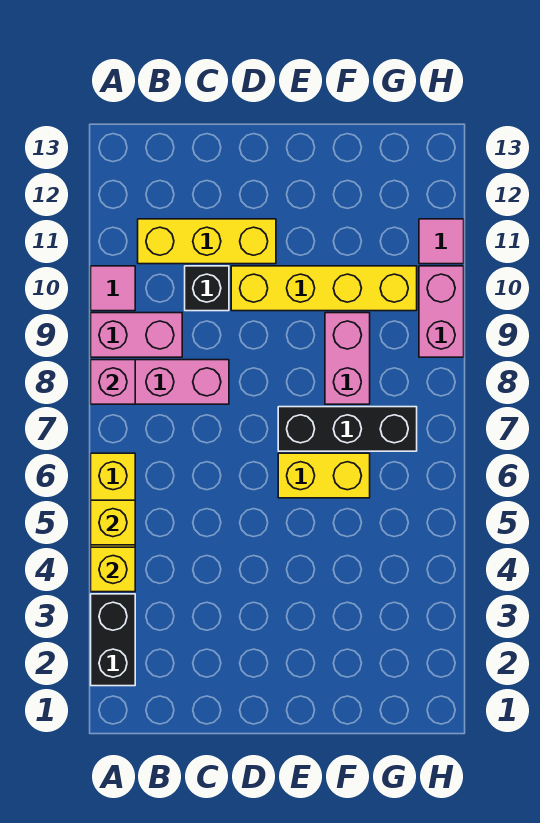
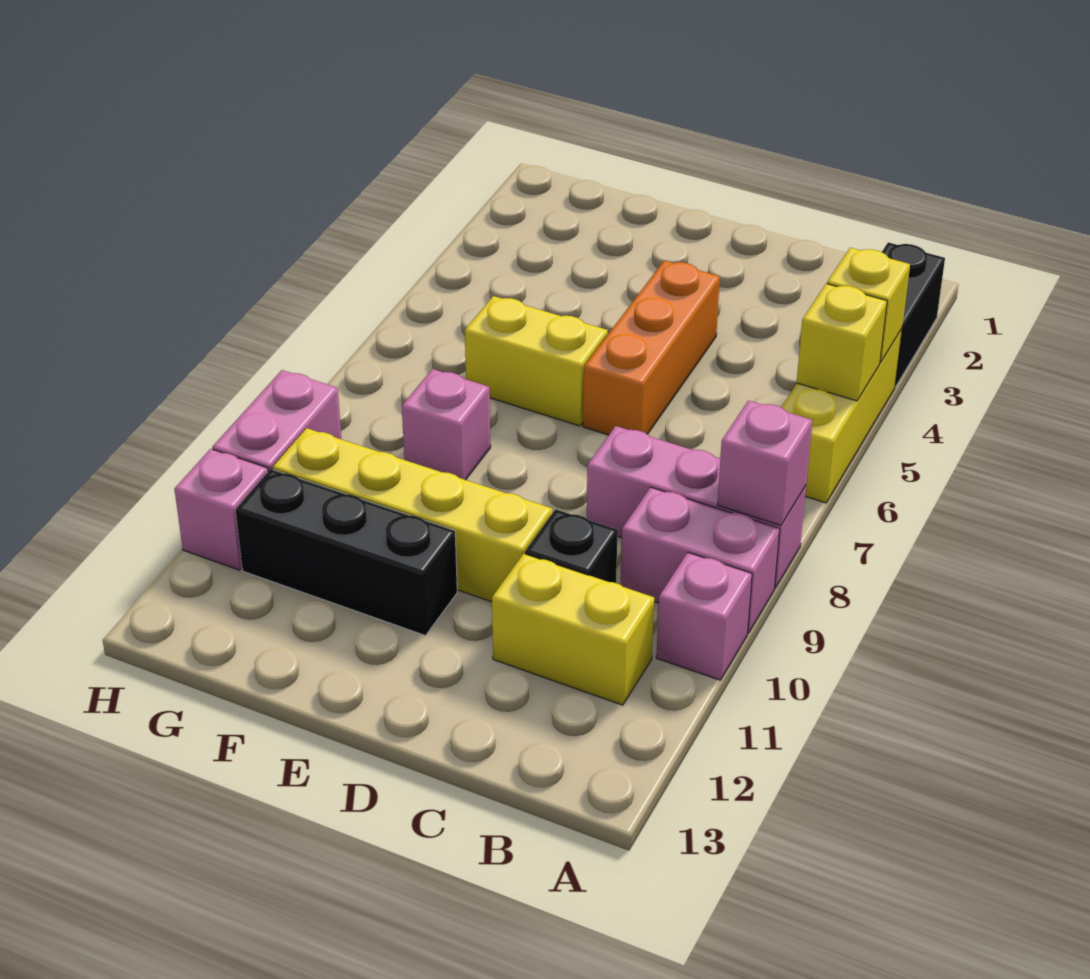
pink tile A10 level 1 -> pink brick A10 level 1
yellow brick B11:D11 level 1 -> yellow brick B11:C11 level 1
none -> orange brick D4:D6 level 1
black brick E7:G7 level 1 -> black brick E11:G11 level 1
pink brick F8:F9 level 1 -> pink brick F8 level 1
pink tile H11 level 1 -> pink brick H11 level 1

